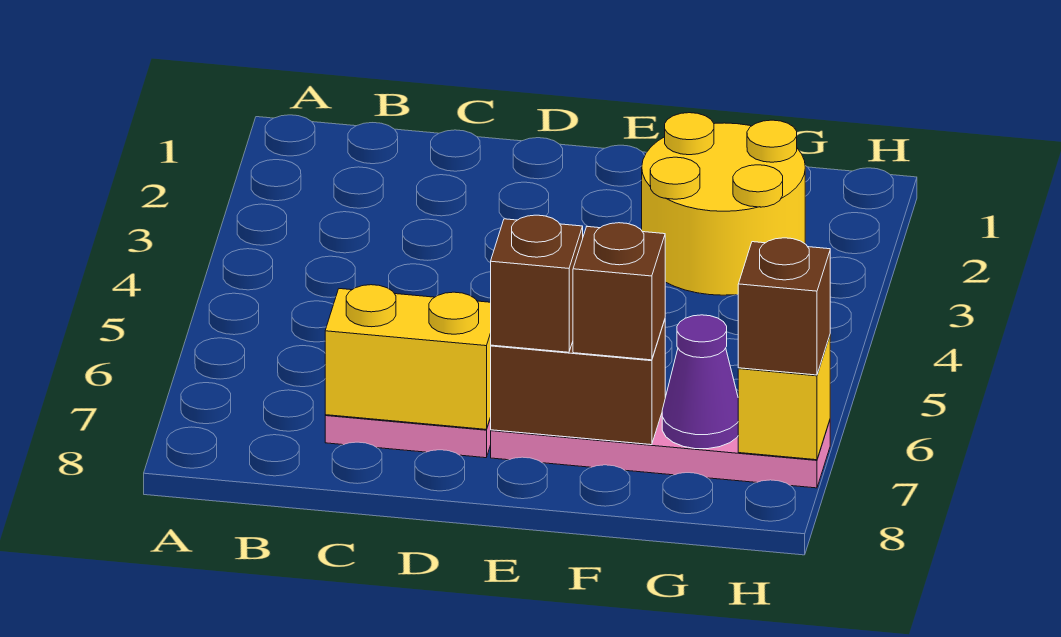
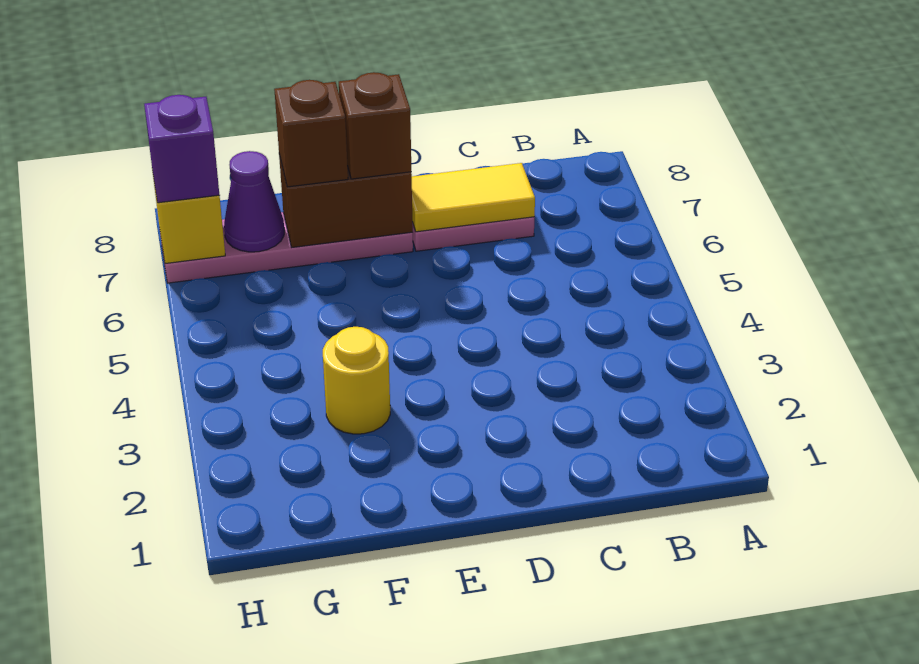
yellow brick C7:D7 level 2 -> yellow tile C7:D7 level 2
yellow round brick F2:G3 level 1 -> yellow round brick F3 level 1
brown brick H7 level 3 -> purple brick H7 level 3

